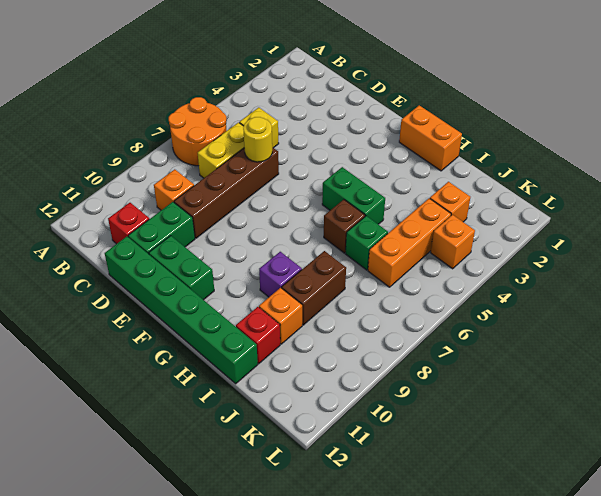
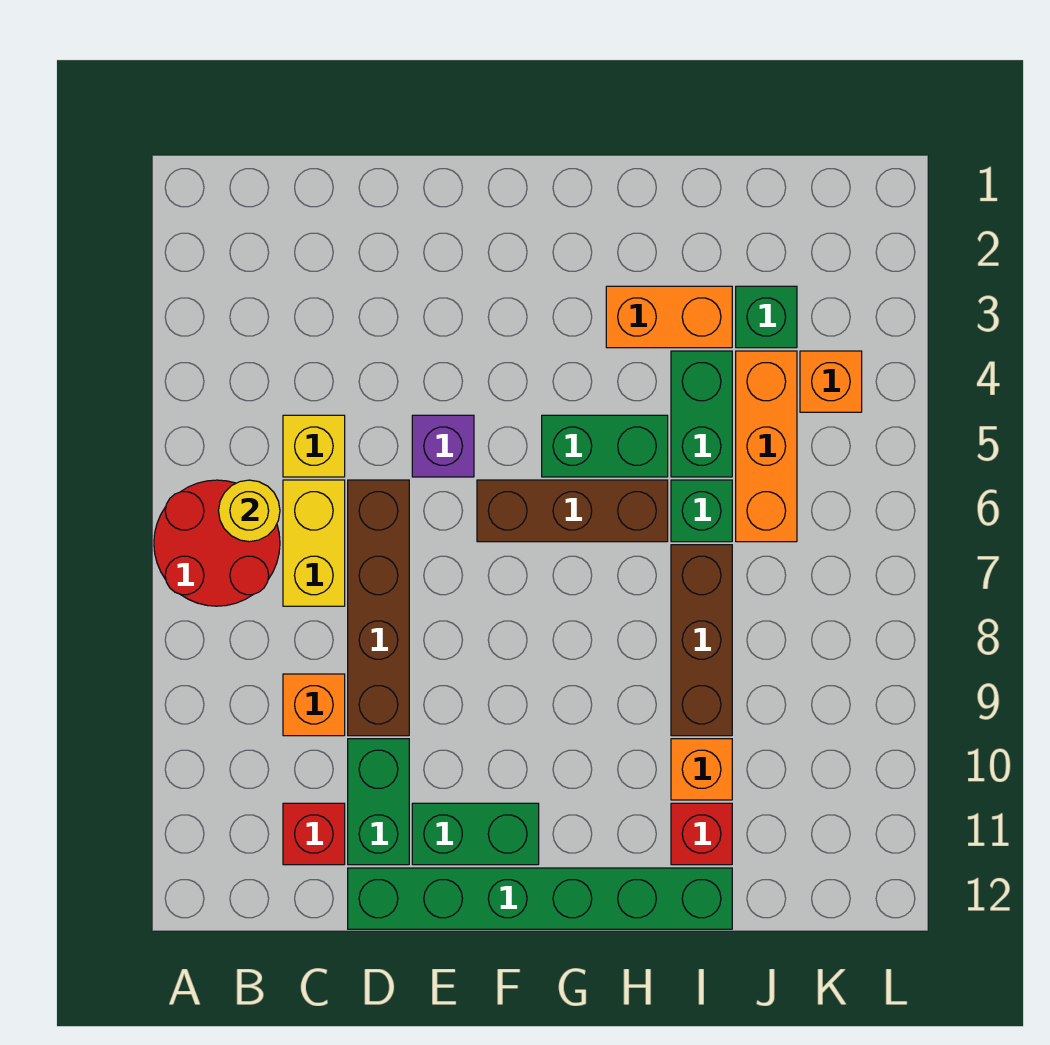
orange round brick A6:B7 level 1 -> red round brick A6:B7 level 1
yellow round brick D6 level 2 -> yellow round brick B6 level 2
orange brick G1:H1 level 1 -> orange brick H3:I3 level 1
brown brick H6 level 1 -> brown brick F6:H6 level 1
purple brick H9 level 1 -> purple brick E5 level 1
none -> green brick I4:I5 level 1
brown brick I8:I9 level 1 -> brown brick I7:I9 level 1
orange brick J3 level 1 -> green brick J3 level 1

